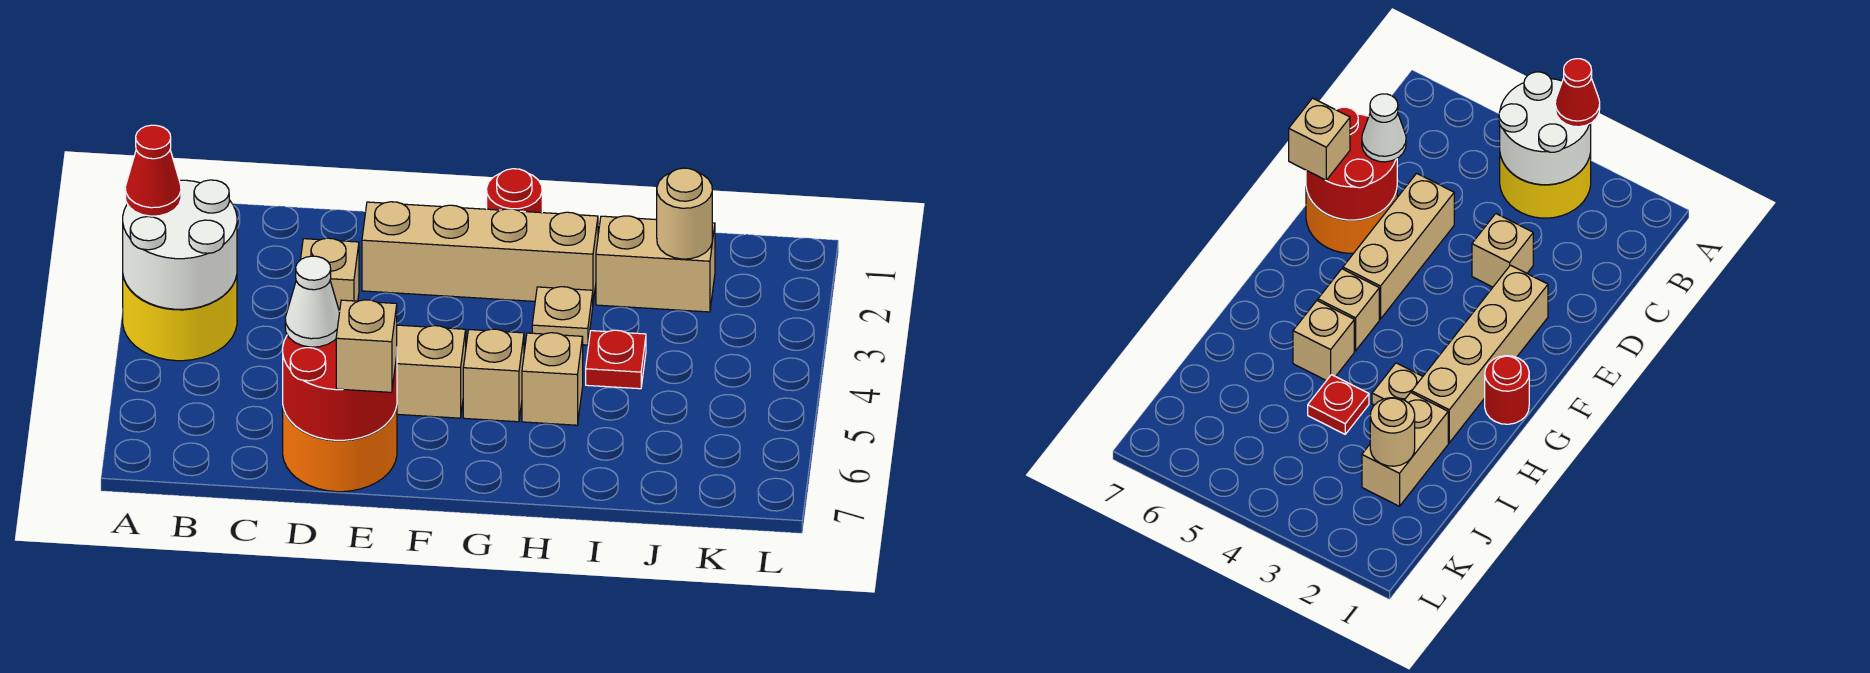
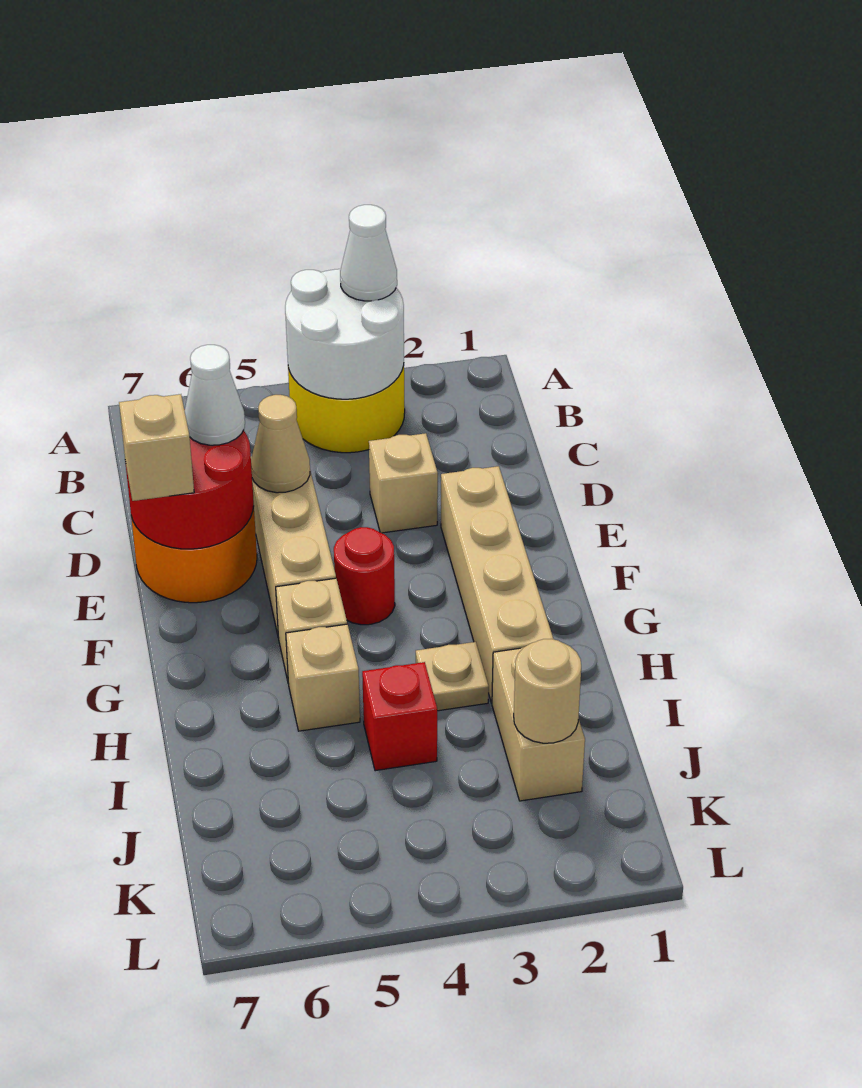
red cone A3 level 3 -> white cone A3 level 3
none -> tan cone D5 level 2
red round brick G1 level 1 -> red round brick F4 level 1
red plate I4 level 1 -> red brick I4 level 1

